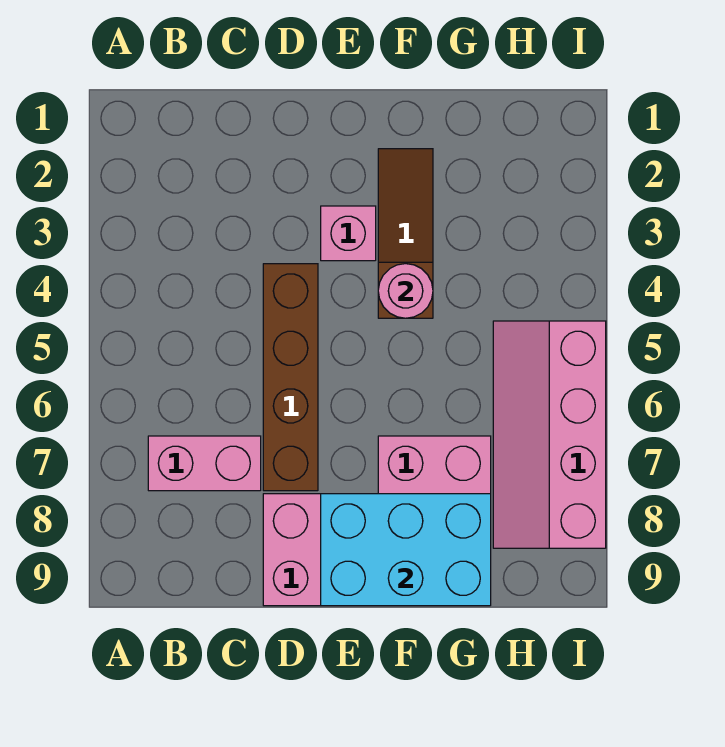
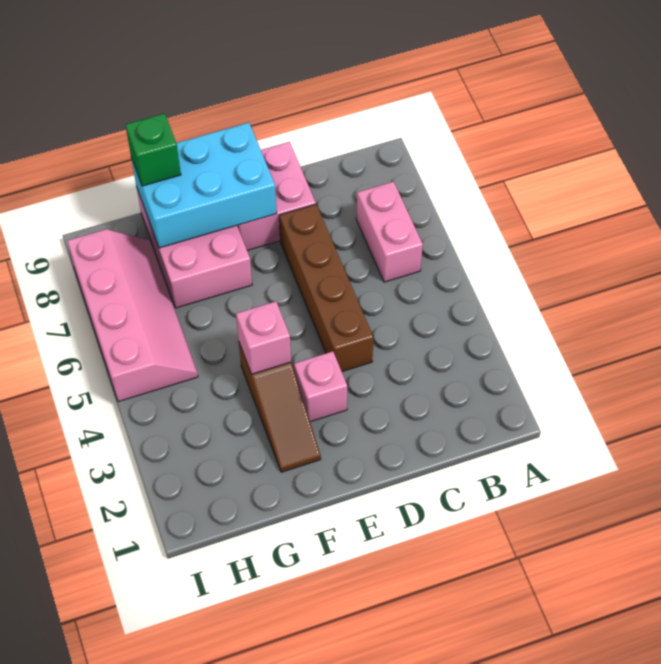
pink brick B7:C7 level 1 -> pink brick B6:B7 level 1
pink round brick F4 level 2 -> pink brick F4 level 2
none -> green brick G9 level 3

